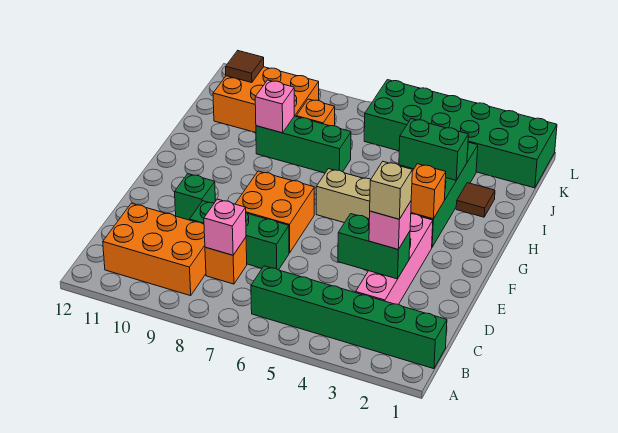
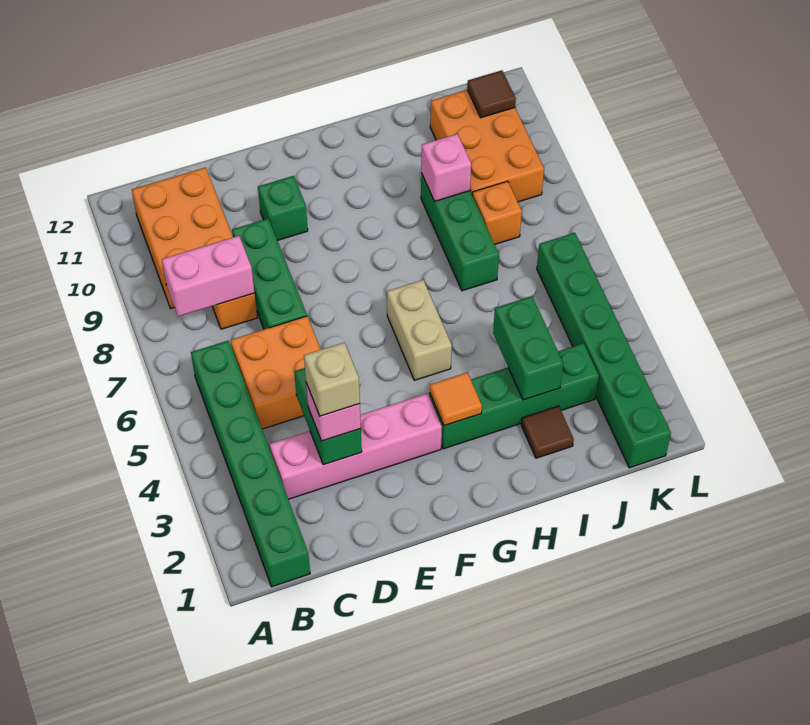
pink brick C8 level 2 -> pink brick B8:C8 level 2
orange brick E7:F8 level 1 -> orange brick C5:D6 level 1
orange brick G3 level 2 -> orange tile G3 level 2
green brick K1:L6 level 1 -> green brick K1:K6 level 1

